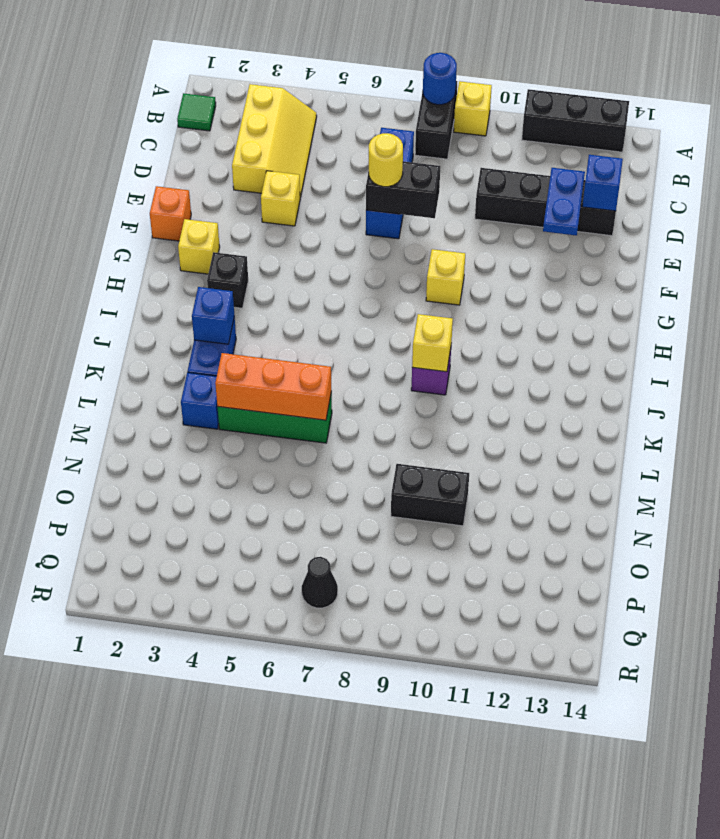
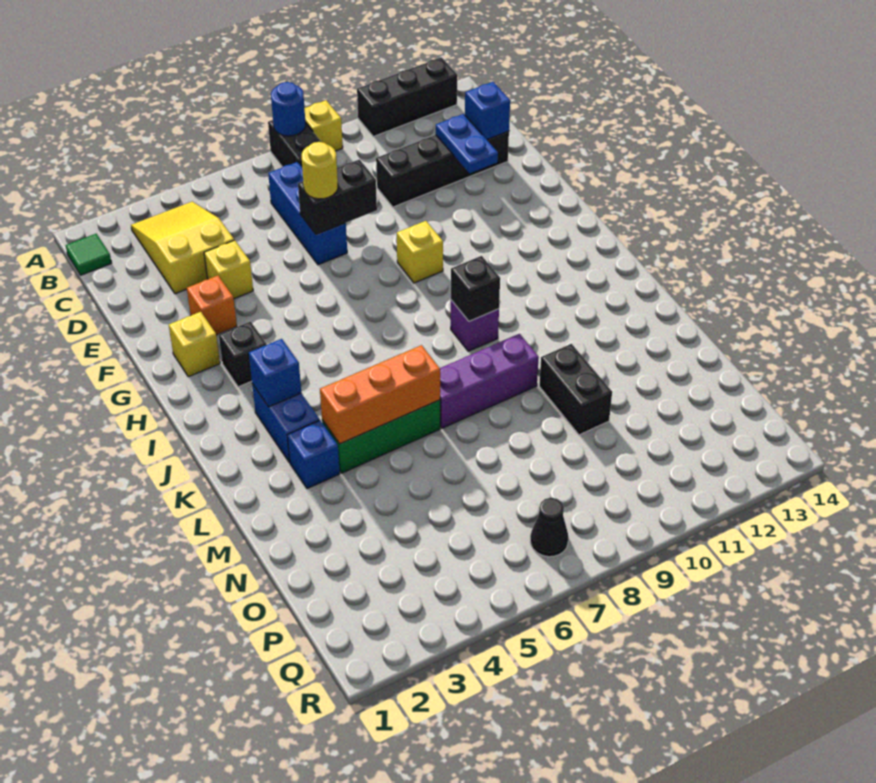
yellow slope B3:D4 level 1 top 3 -> yellow slope B3:D4 level 1 top D
orange brick F1 level 1 -> orange brick F3 level 1
yellow brick J9 level 2 -> black brick J9 level 2
none -> purple brick L7:L9 level 1
black brick N9:N10 level 1 -> black brick M10:N10 level 1

